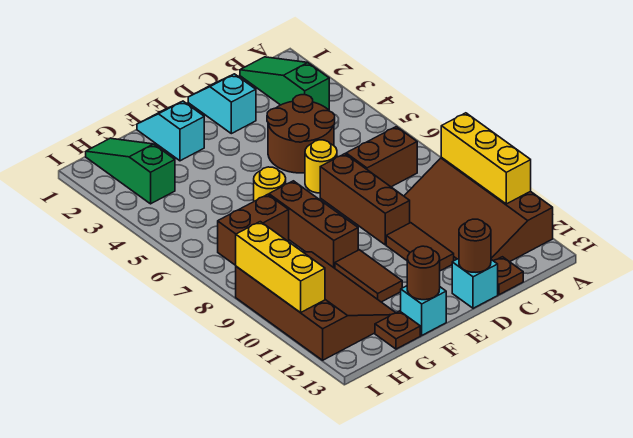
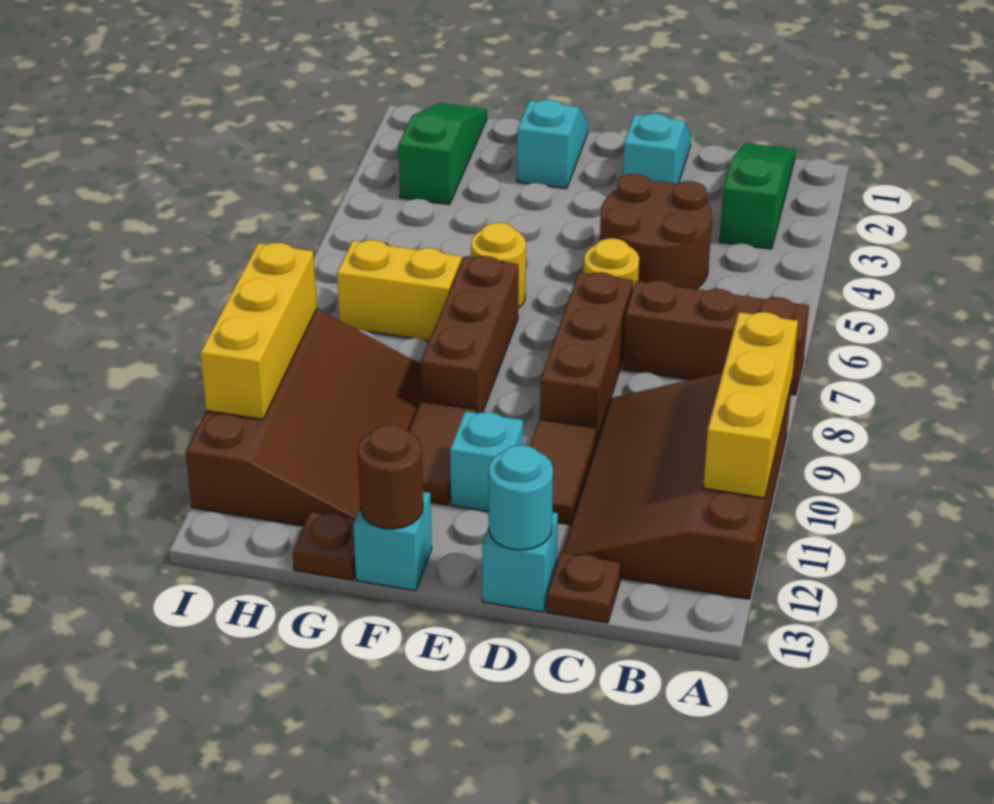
brown brick B7:C7 level 1 -> brown brick A7:C7 level 1
brown round brick D13 level 2 -> cyan round brick D13 level 2
none -> cyan brick E11 level 1
brown brick G7:H7 level 1 -> yellow brick G7:H7 level 1

